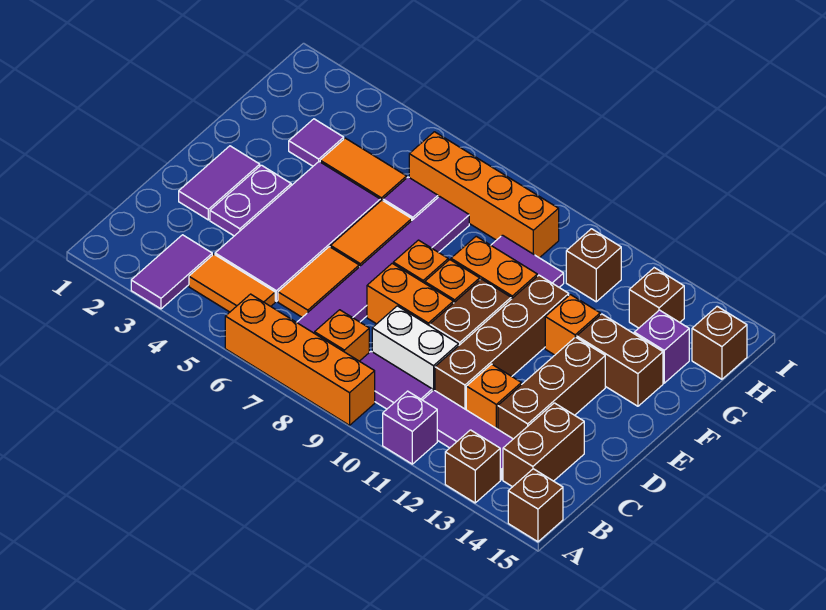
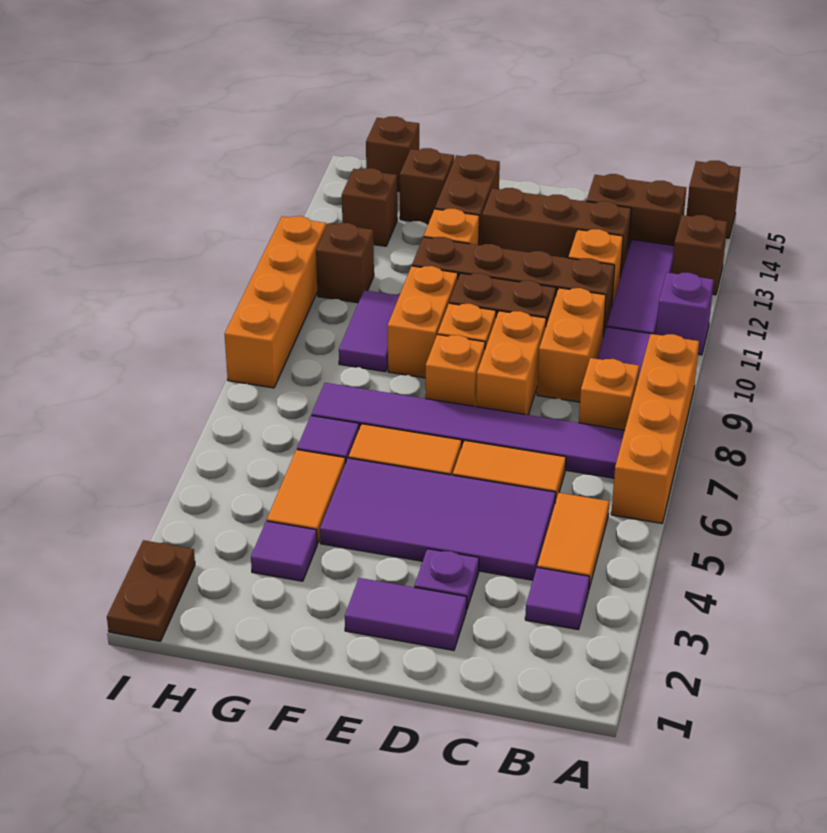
purple tile A3:B3 level 1 -> purple tile B3 level 1
white brick C9:C10 level 1 -> orange brick C9:C10 level 1
purple plate D3:E3 level 1 -> purple plate D3 level 1
purple brick G14 level 1 -> brown brick G14 level 1
orange brick H6:H9 level 1 -> orange brick I8:I11 level 1
none -> brown plate I1:I2 level 1

